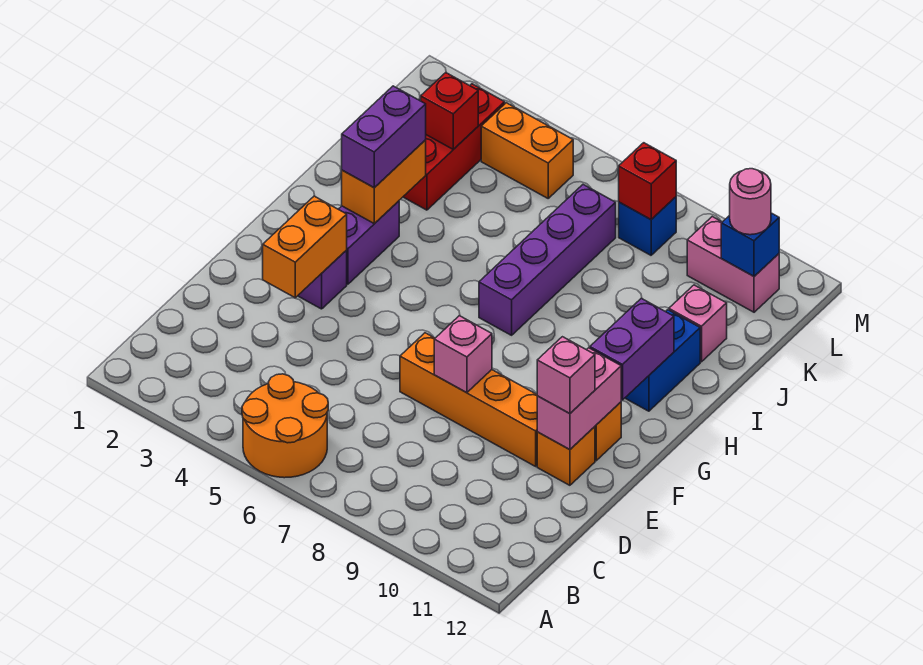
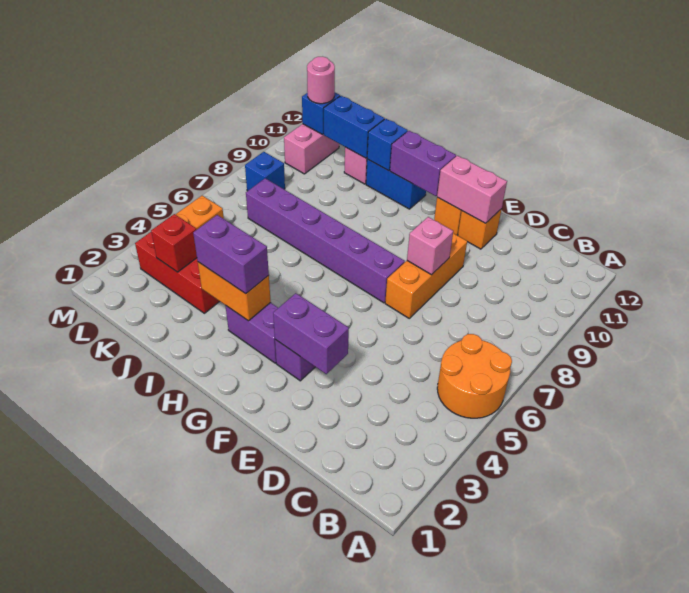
orange brick E3:F3 level 2 -> purple brick E3:F3 level 2
orange brick E7:E10 level 1 -> orange brick E7:E9 level 1
pink brick E11 level 3 -> none
purple brick H7:K7 level 1 -> purple brick F7:K7 level 1
none -> blue brick I11 level 2
none -> blue brick J11:K11 level 2
red brick L8 level 2 -> none

